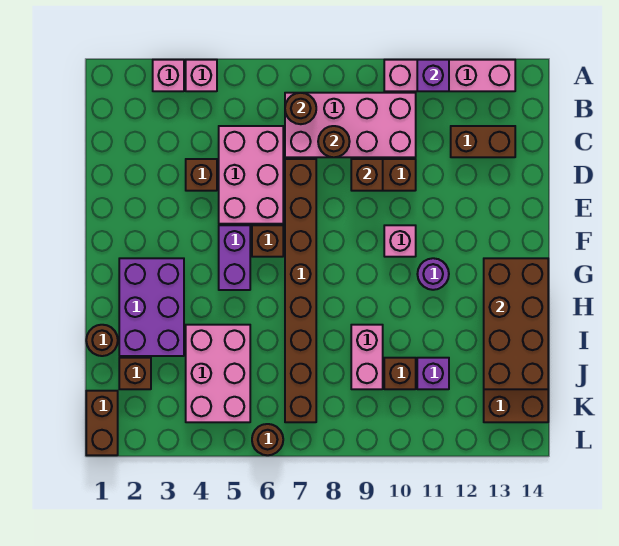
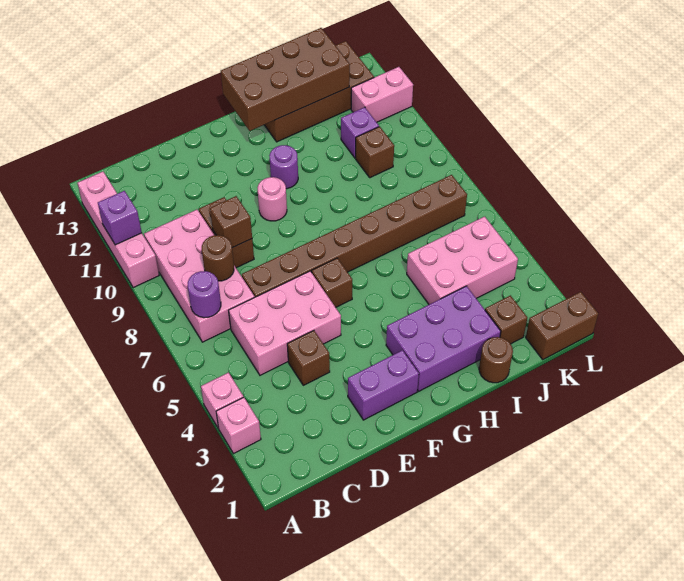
brown round brick B7 level 2 -> purple round brick B7 level 2
brown brick C12:C13 level 1 -> none
purple brick F5:G5 level 1 -> purple brick E2:F2 level 1
pink brick F10 level 1 -> pink round brick F10 level 1
pink brick I9:J9 level 1 -> pink brick K12:L12 level 1
brown round brick L6 level 1 -> none

